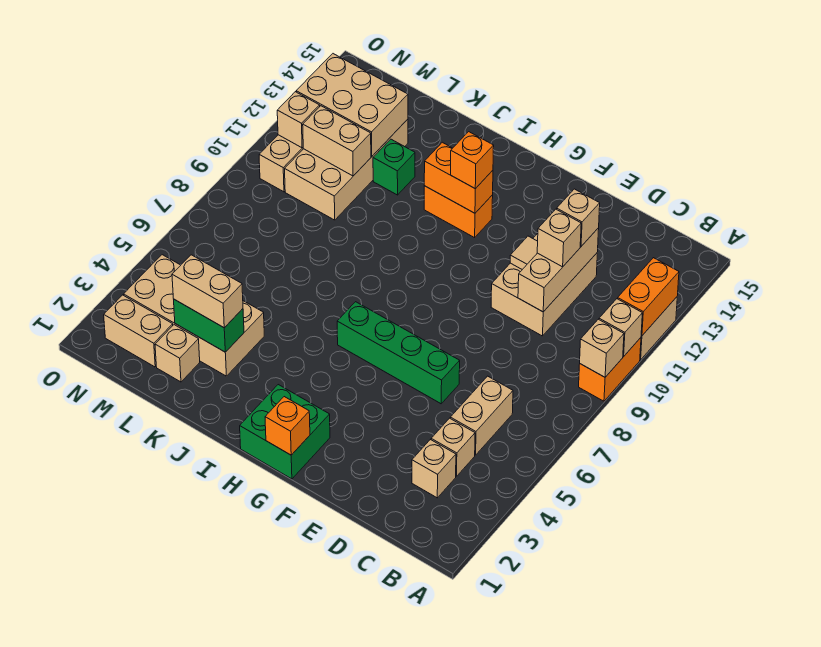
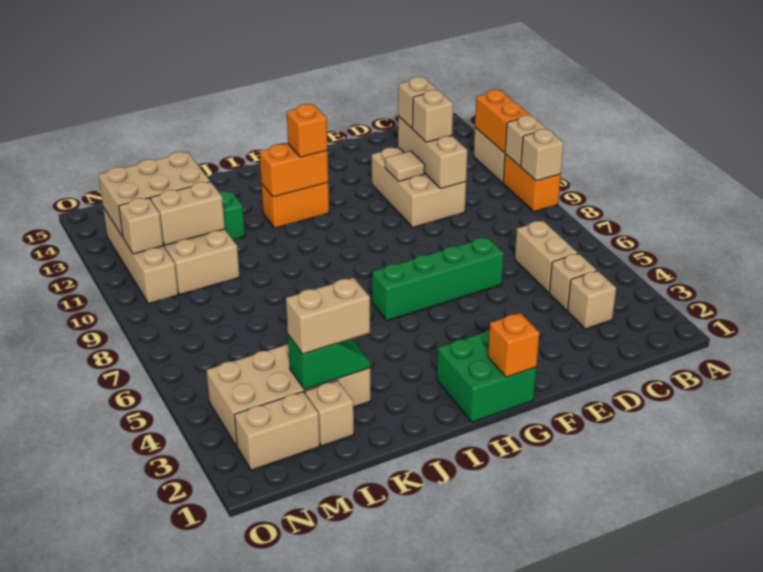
green brick K3:L3 level 2 -> green slope K3:L3 level 2 top L

